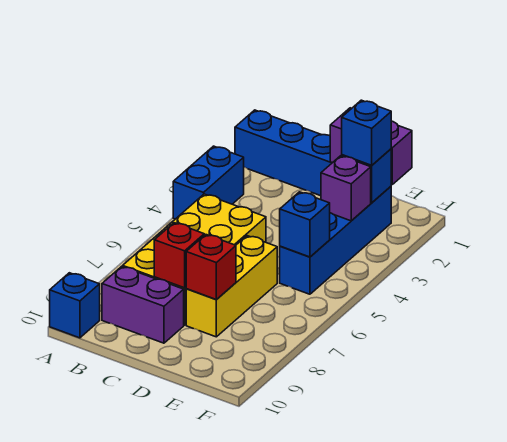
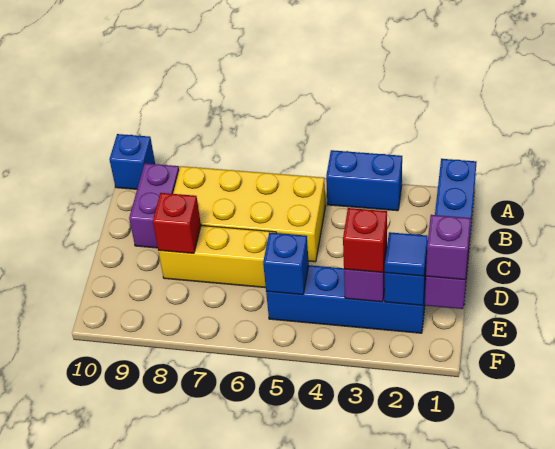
red brick C8 level 2 -> red brick E3 level 3
none -> purple brick E1 level 3
blue brick E2 level 3 -> blue tile E2 level 3

